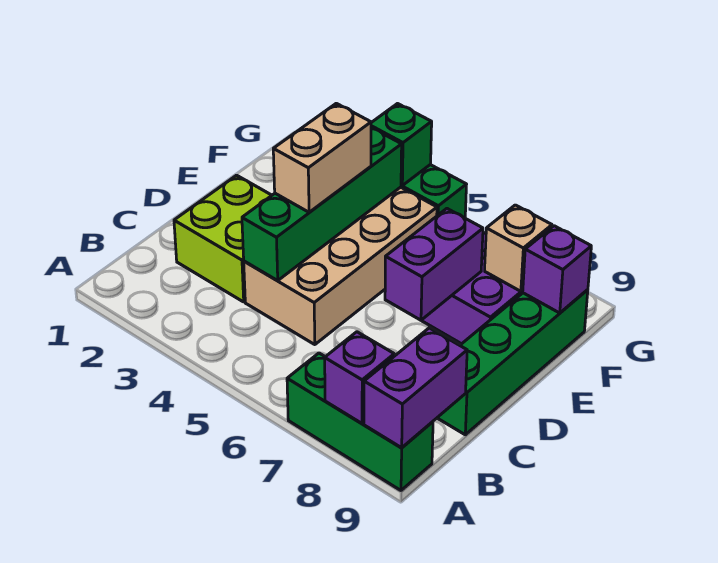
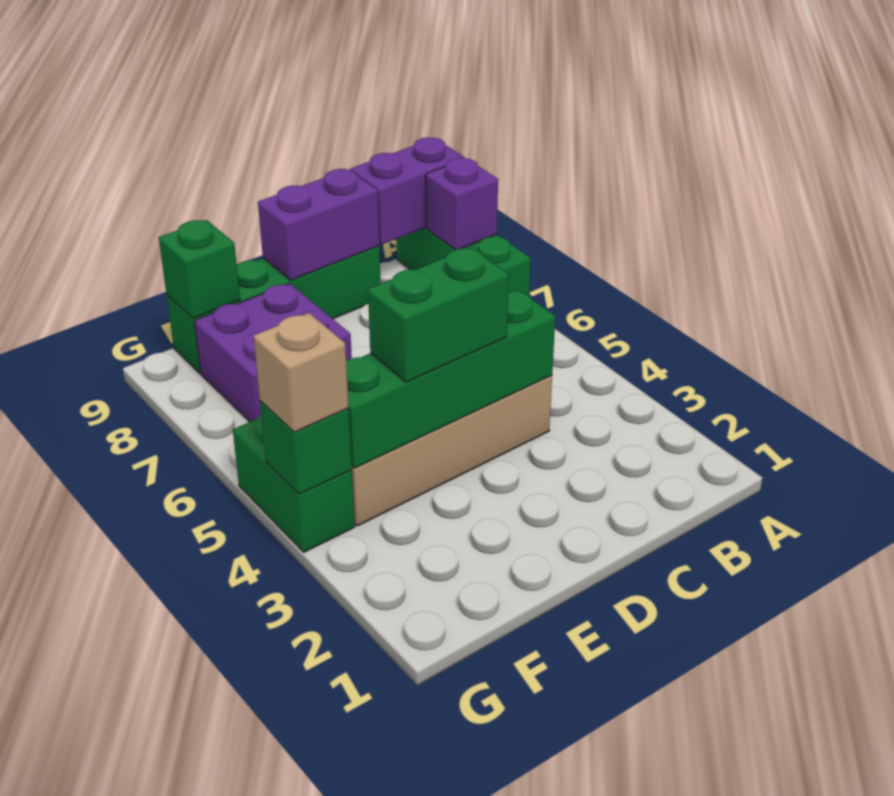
lime brick C2:D3 level 1 -> none
tan brick D4:E4 level 3 -> green brick D4:E4 level 3
purple brick D7:E7 level 2 -> purple brick C9:D9 level 2
tan brick F8 level 2 -> tan brick G4 level 3
purple brick F9 level 2 -> green brick F9 level 2

